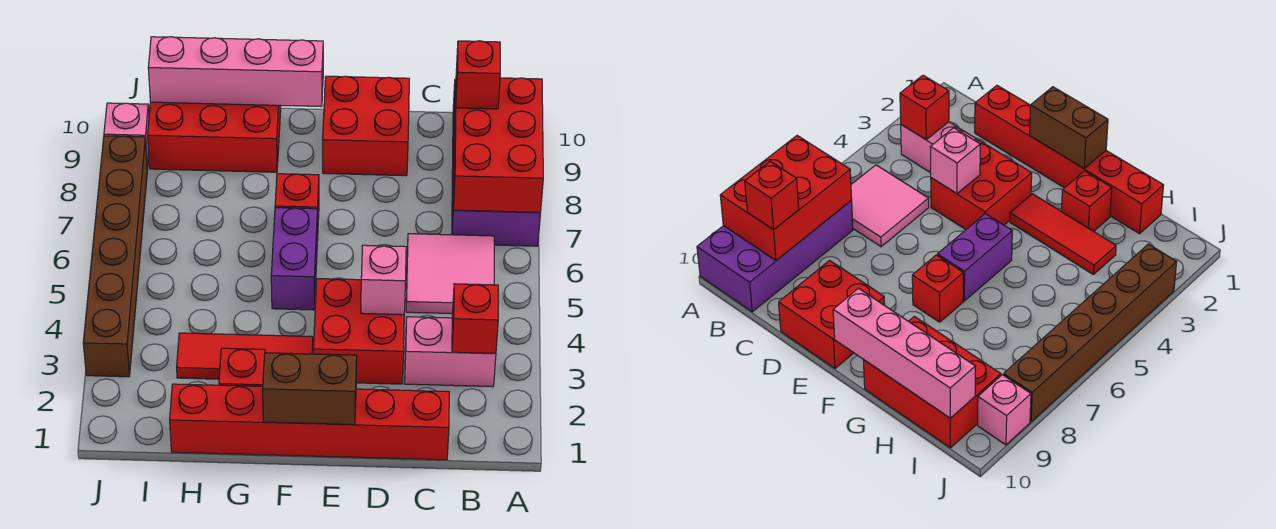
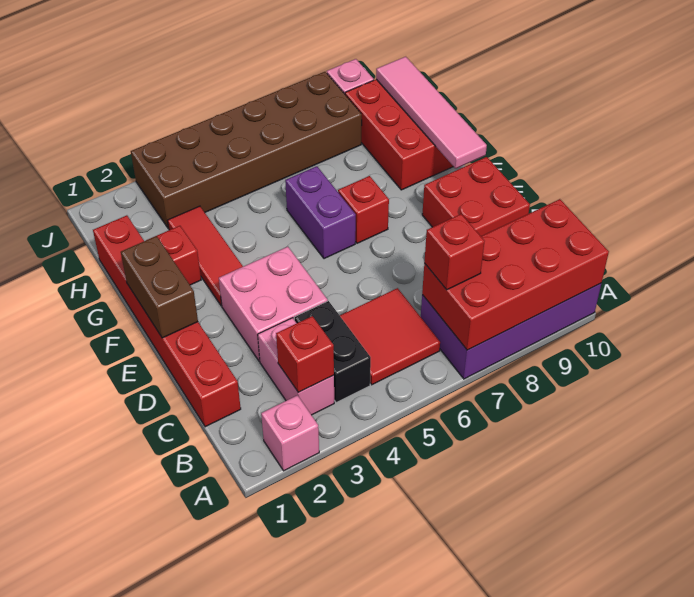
red brick A7:B9 level 2 -> red brick A7:B10 level 2
none -> black brick B4:C4 level 1
pink tile B5:C6 level 1 -> red tile B5:C6 level 1
red brick B9 level 3 -> red brick B7 level 3
red brick D3:E4 level 1 -> pink brick D3:E4 level 1
pink brick D4 level 2 -> pink brick A2 level 1
purple brick F5:F6 level 1 -> purple brick F6:G6 level 1
pink brick F10:I10 level 2 -> pink tile F10:I10 level 2
brown brick J3:J8 level 1 -> brown brick I3:J8 level 1

